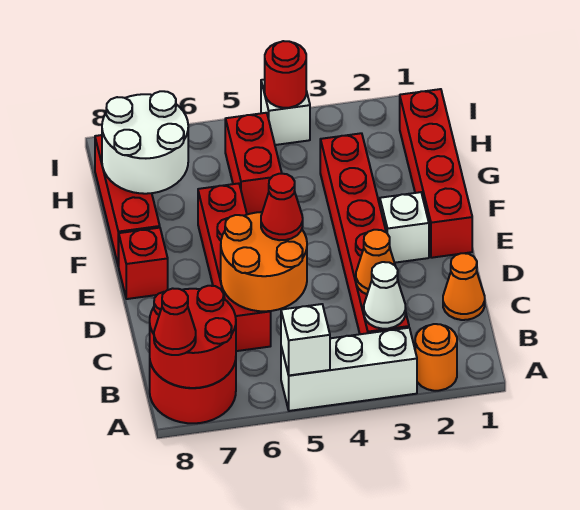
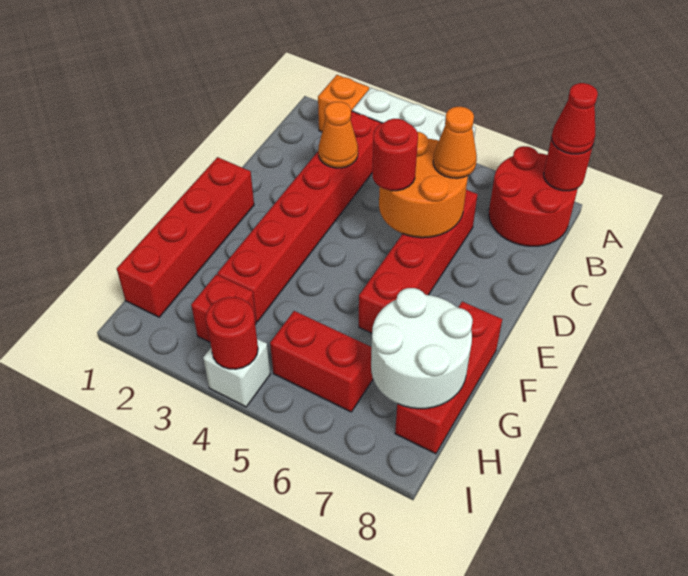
orange round brick A2 level 1 -> orange brick A2 level 1
white brick A5 level 2 -> none
red round brick A7:B8 level 2 -> red round brick A8 level 2
white cone B3 level 2 -> none
orange cone C1 level 1 -> orange cone C6 level 3
red cone D5 level 3 -> red round brick D5 level 3
white brick E2 level 1 -> none
red brick E8 level 1 -> red brick H3 level 1
red brick G5:H5 level 1 -> red brick H5:H6 level 1

